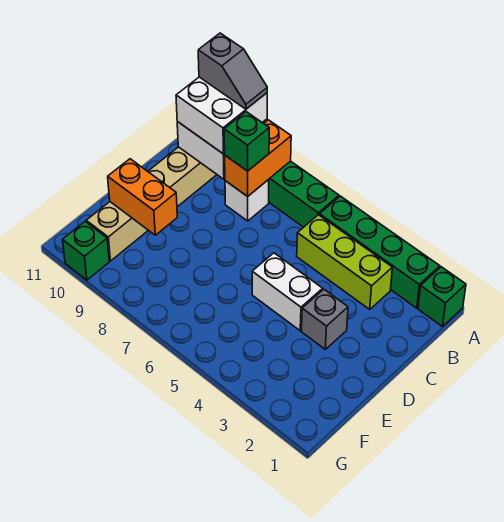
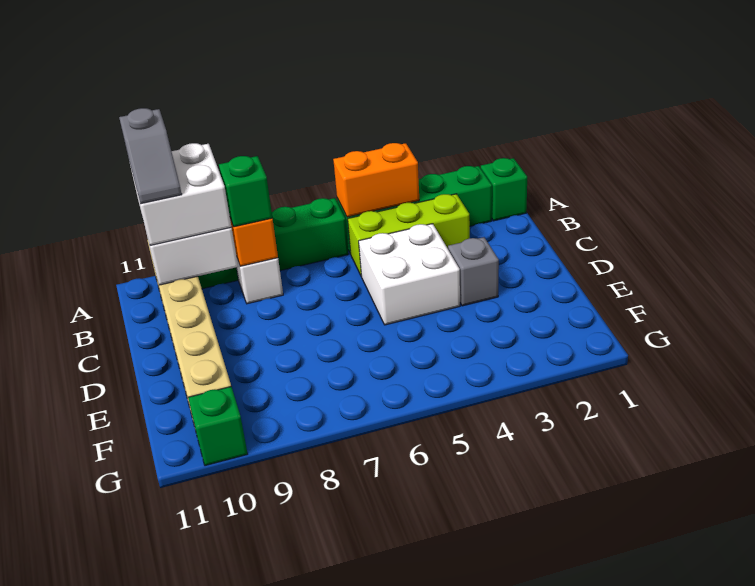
grey slope A9:A10 level 4 top 10 -> grey slope A10:B10 level 4 top A
white brick D4:D5 level 1 -> white brick C4:D5 level 1
orange brick E9:E10 level 2 -> orange brick A4:A5 level 2

